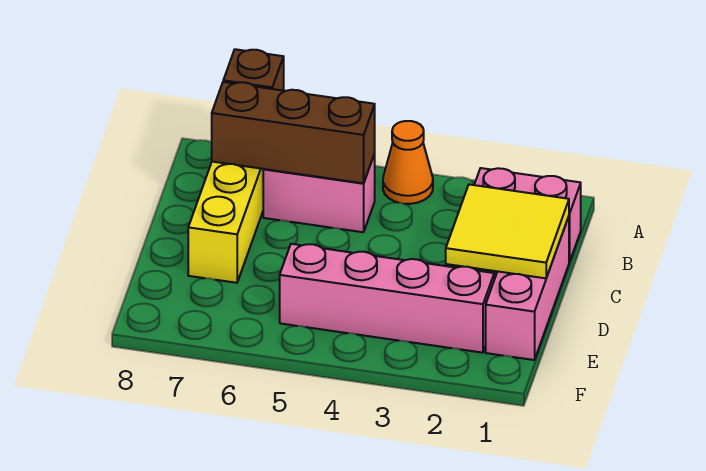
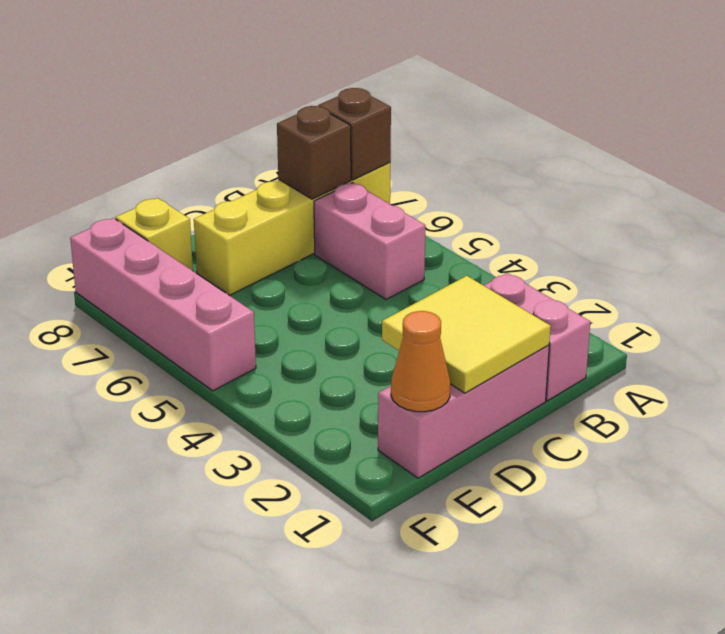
orange cone A4 level 1 -> orange cone E1 level 2
brown brick B5:B7 level 2 -> brown brick B7 level 2
pink brick E2:E5 level 1 -> pink brick F5:F8 level 1
none -> yellow brick E8 level 1

